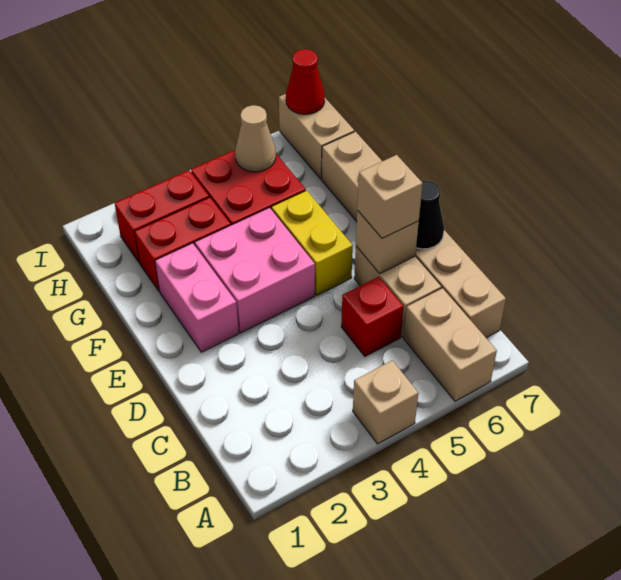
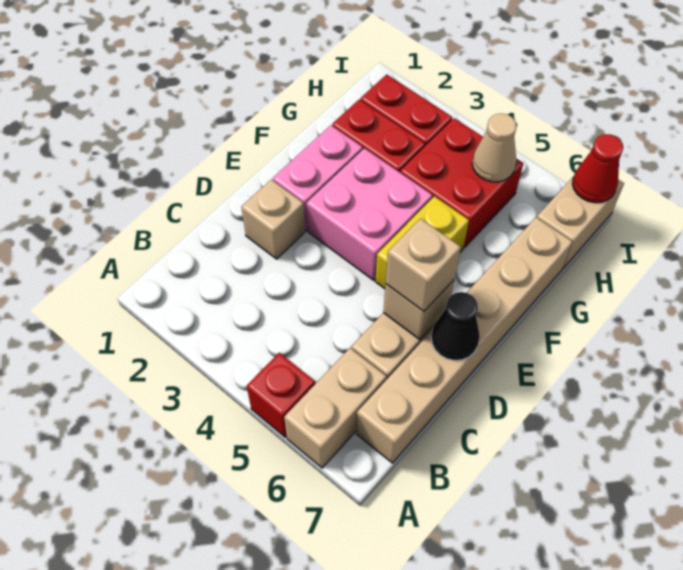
tan brick A4 level 1 -> tan brick D2 level 1
red brick C5 level 1 -> red brick A5 level 1

